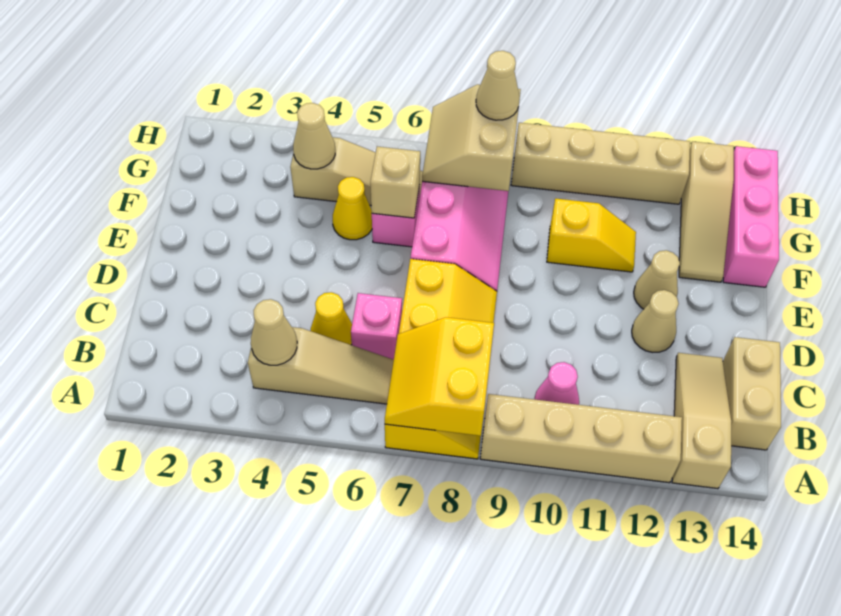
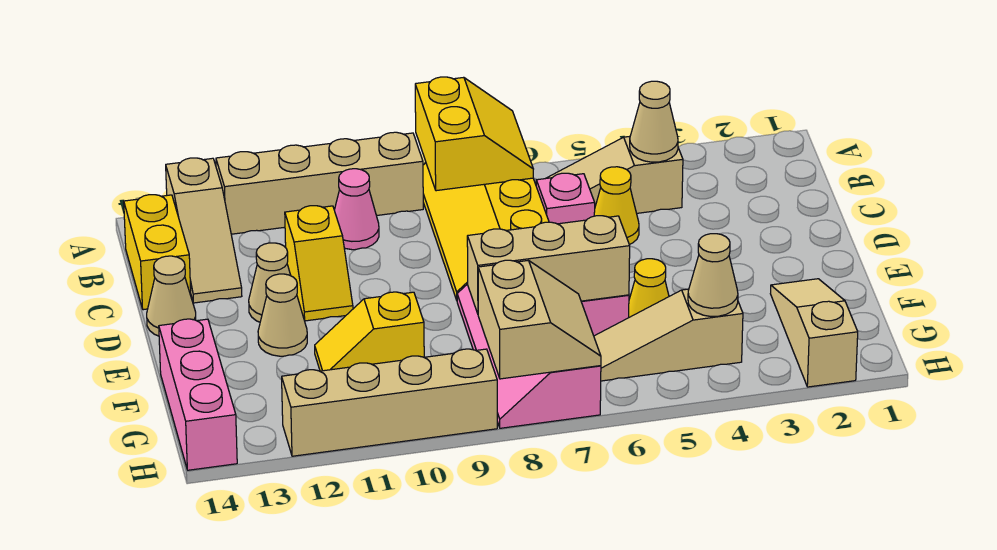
tan brick B14:C14 level 1 -> yellow brick B14:C14 level 1
none -> yellow slope C11:D11 level 1 top C
tan brick F6 level 2 -> tan brick F6:F8 level 2
tan slope F13:H13 level 1 top H -> tan slope F2:H2 level 1 top H
tan cone H8 level 3 -> tan cone D14 level 1

